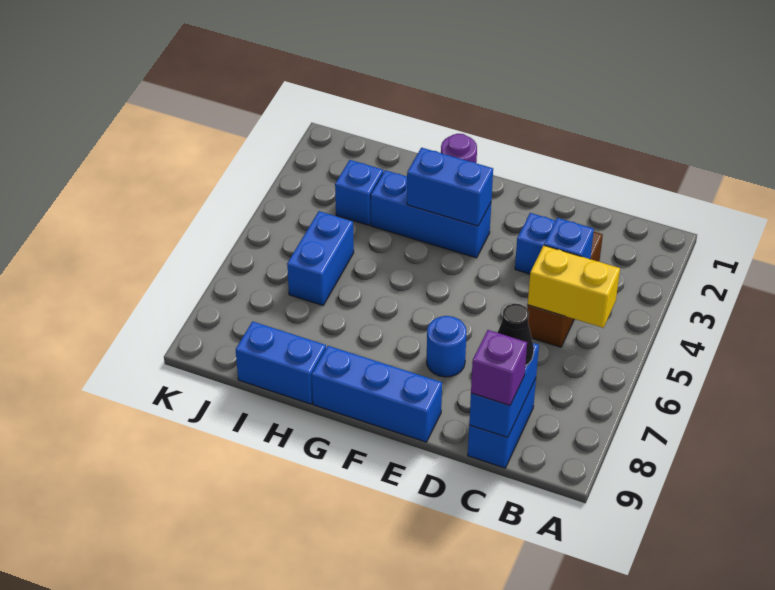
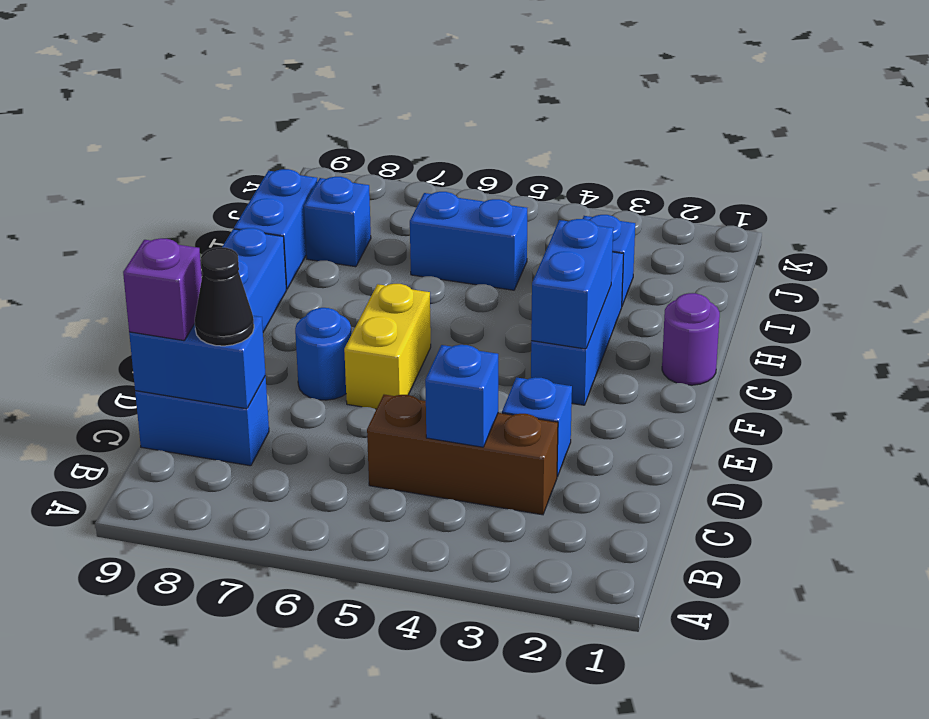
yellow brick B5:C5 level 2 -> yellow brick E6:F6 level 1
none -> blue brick I8 level 1

